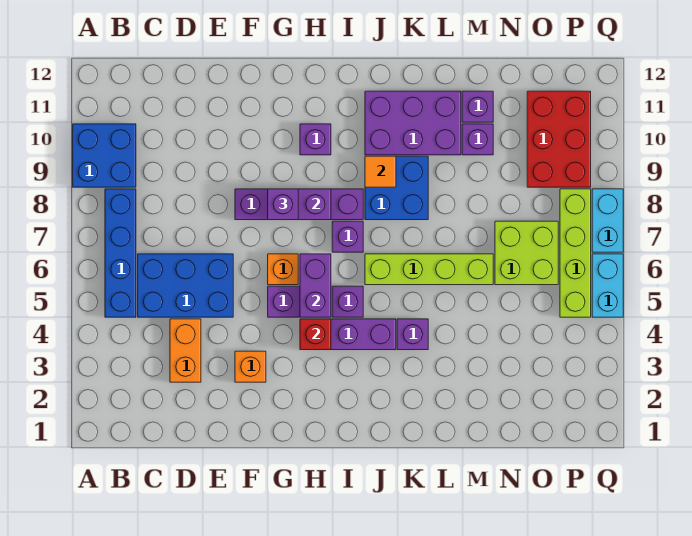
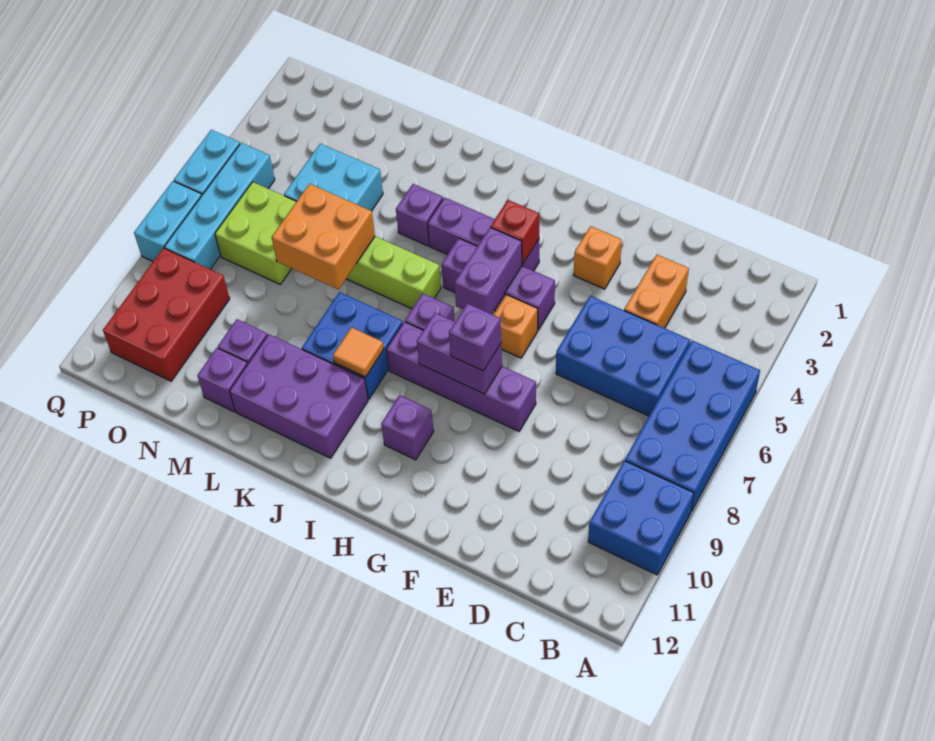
blue brick B5:B8 level 1 -> blue brick A5:B8 level 1
none -> orange brick L6:M7 level 2
none -> cyan brick M4:N5 level 1
lime brick P5:P8 level 1 -> cyan brick P5:P8 level 1

